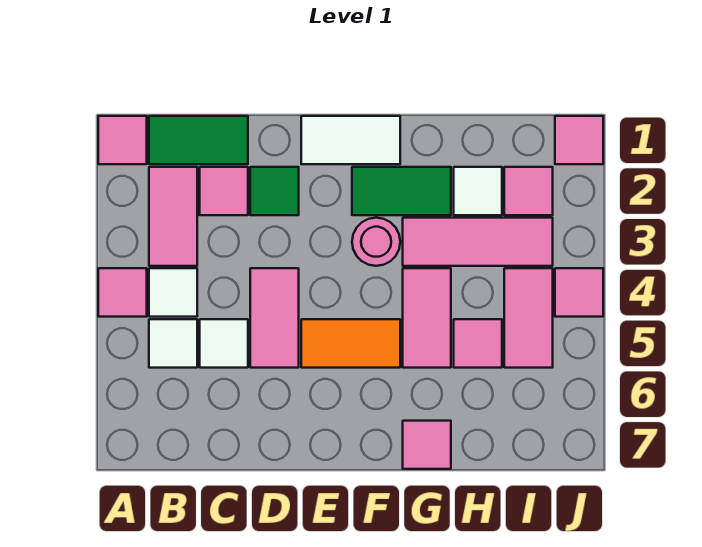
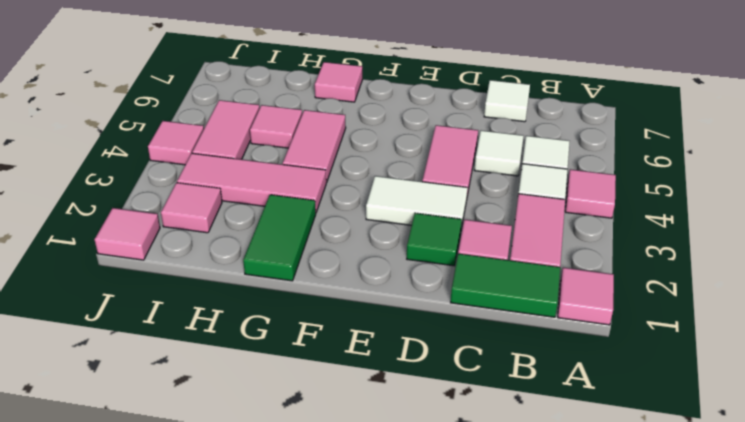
white tile E1:F1 level 1 -> white tile D3:E3 level 1
orange tile E5:F5 level 1 -> none
green tile F2:G2 level 1 -> green tile G1:G2 level 1
pink round brick F3 level 1 -> none
white tile H2 level 1 -> white tile C7 level 1

